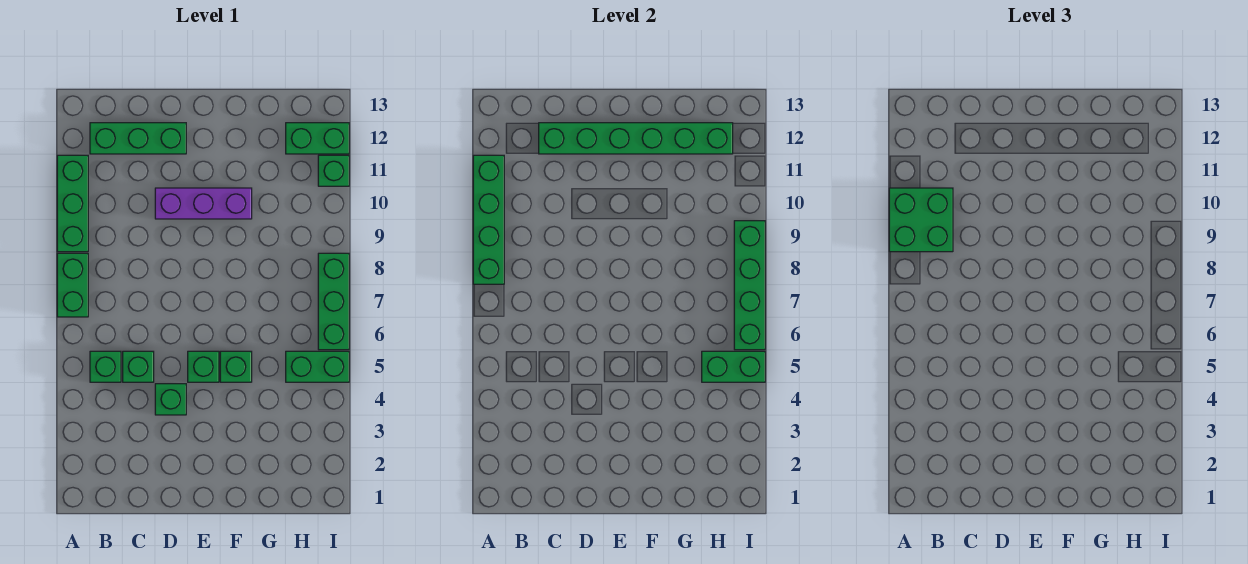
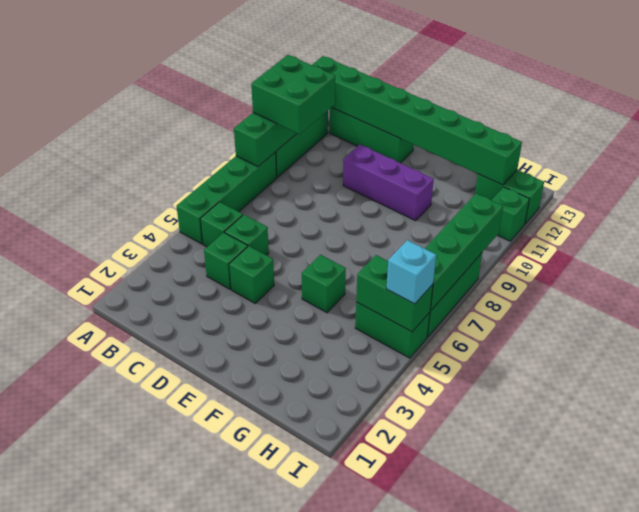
green brick A7:A8 level 1 -> green brick A5:A8 level 1
green brick C12:H12 level 2 -> green brick A12:H12 level 2
green brick E5 level 1 -> green brick C4 level 1
none -> cyan brick I5 level 3

